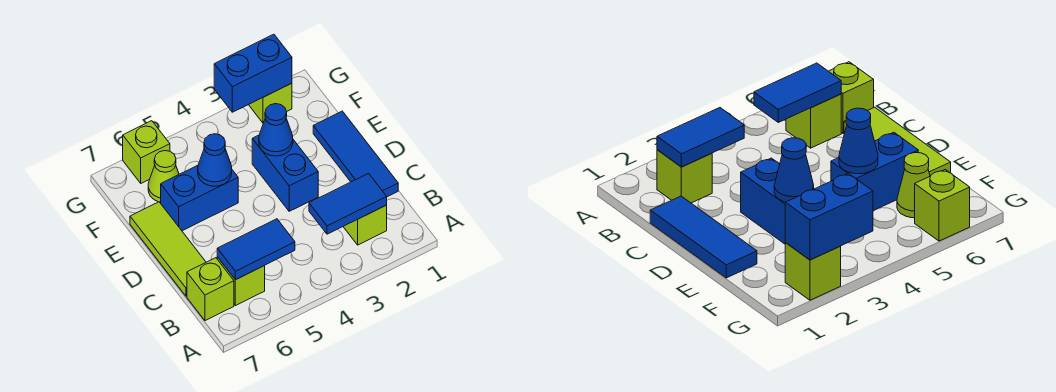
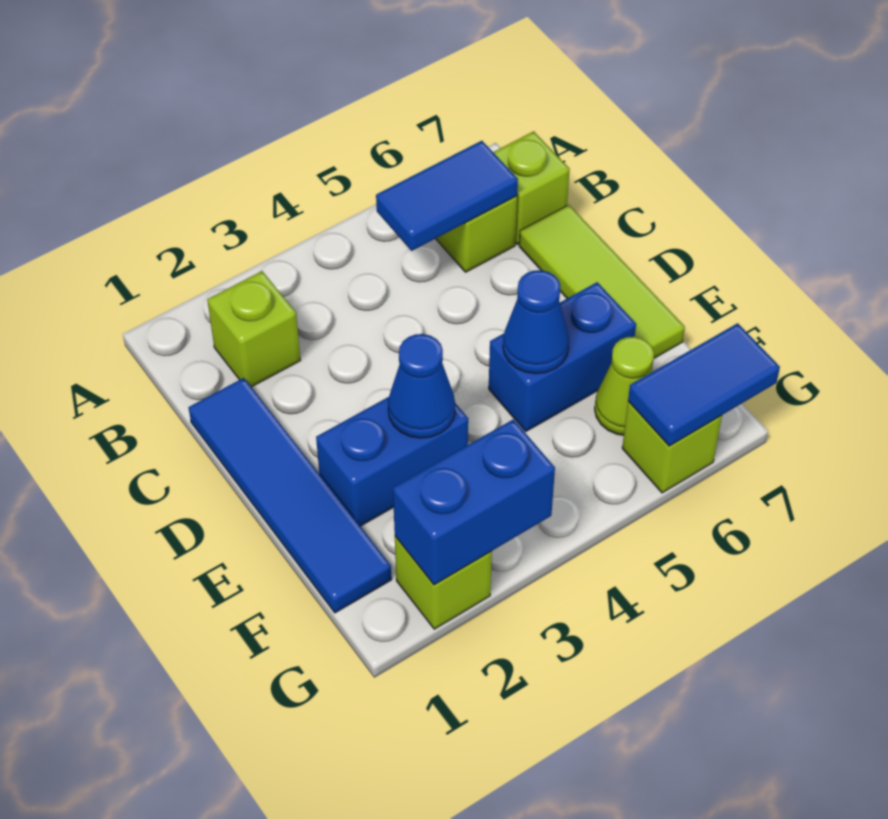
blue tile B2:B3 level 2 -> blue tile G6:G7 level 2
blue tile C1:E1 level 1 -> blue tile C1:F1 level 1
blue brick D3:E3 level 1 -> blue brick E2:E3 level 1

